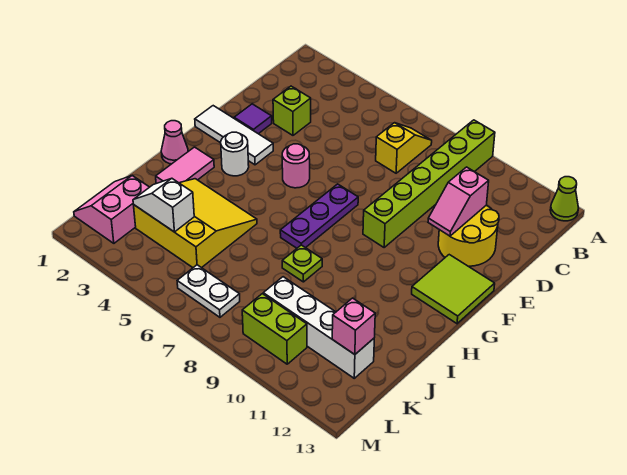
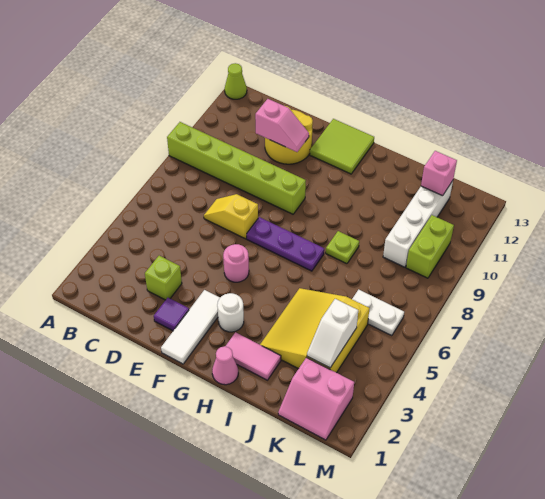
yellow slope B7:C7 level 1 top C -> yellow slope D7:E7 level 1 top E
white plate L6:L7 level 1 -> white plate K6:L6 level 1

